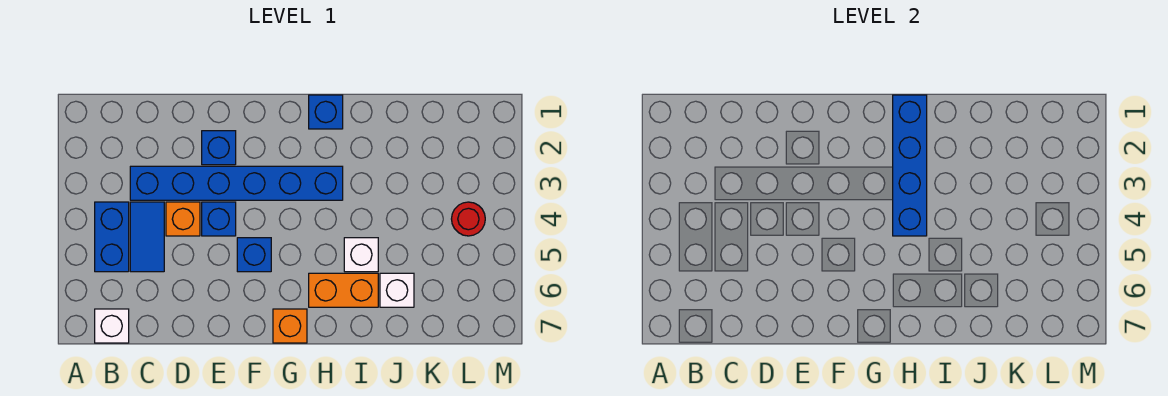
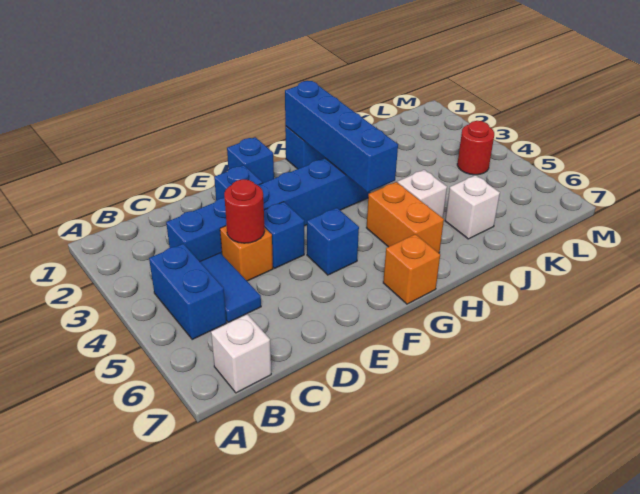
none -> red round brick D4 level 2
none -> blue brick F1 level 1
orange brick H6:I6 level 1 -> orange brick H5:H6 level 1

